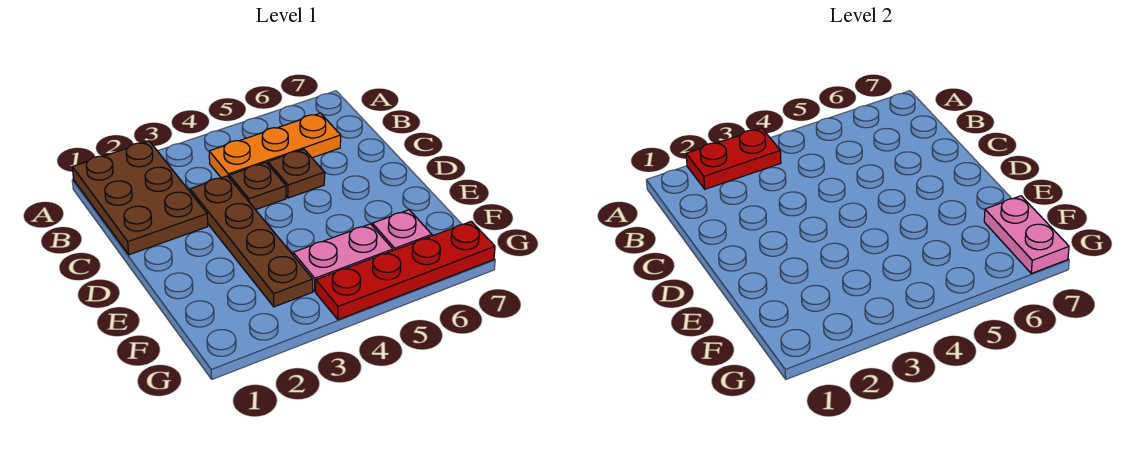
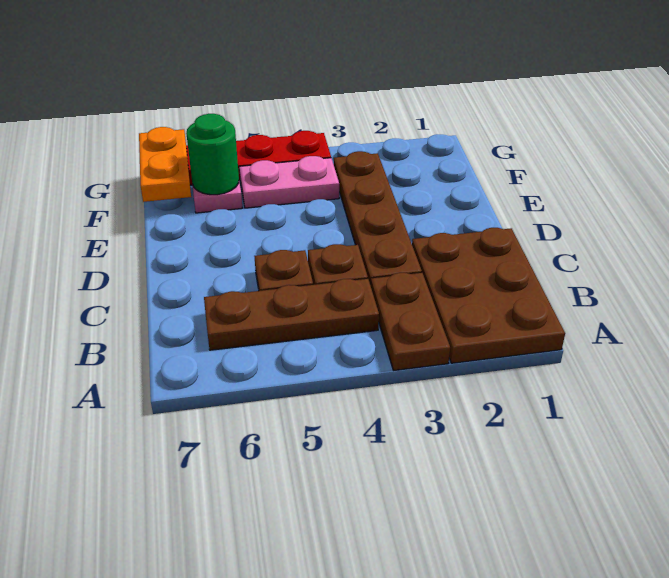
red plate A2:A3 level 2 -> none
none -> brown plate A3:B3 level 1
orange plate B4:B6 level 1 -> brown plate B4:B6 level 1
none -> green round brick F6 level 2
pink plate F7:G7 level 2 -> orange plate F7:G7 level 2

